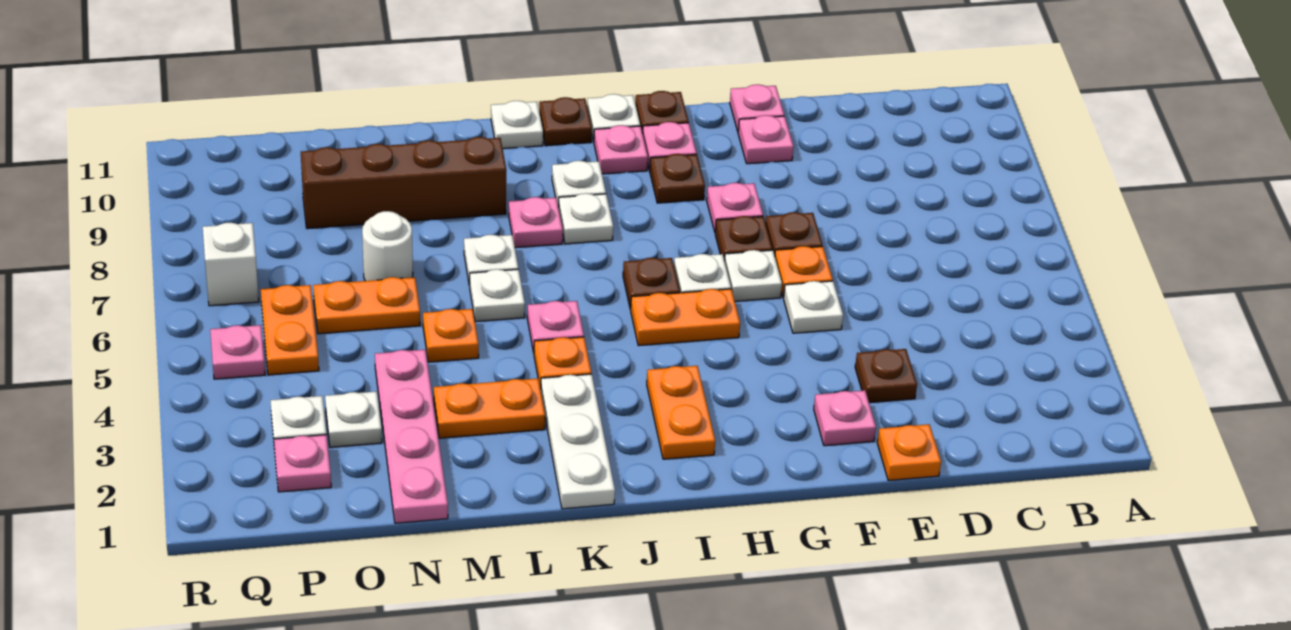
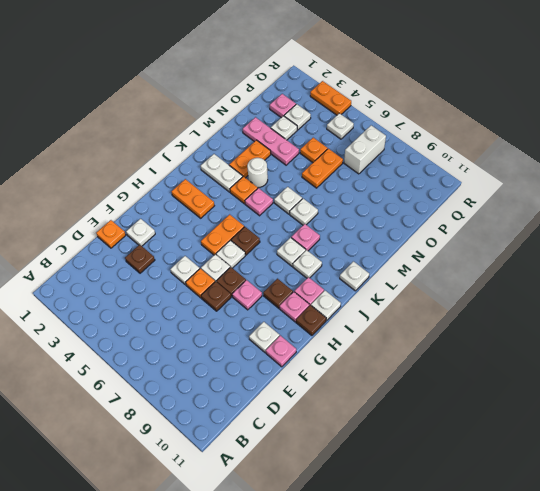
pink plate F2 level 1 -> white plate F2 level 1
pink plate F10 level 1 -> white plate F10 level 1
brown plate J11 level 1 -> none
white plate K1:K3 level 1 -> white plate K2:K3 level 1
brown brick L9:O9 level 1 -> none
orange plate M5 level 1 -> orange plate O5 level 1
pink plate N1:N4 level 1 -> pink plate N2:N4 level 1
white round brick N7 level 1 -> white round brick L4 level 1
orange plate P5:P6 level 1 -> orange plate R3:R4 level 1
pink plate Q5 level 1 -> white plate Q5 level 1
white brick Q7 level 1 -> white brick P7:Q7 level 1

